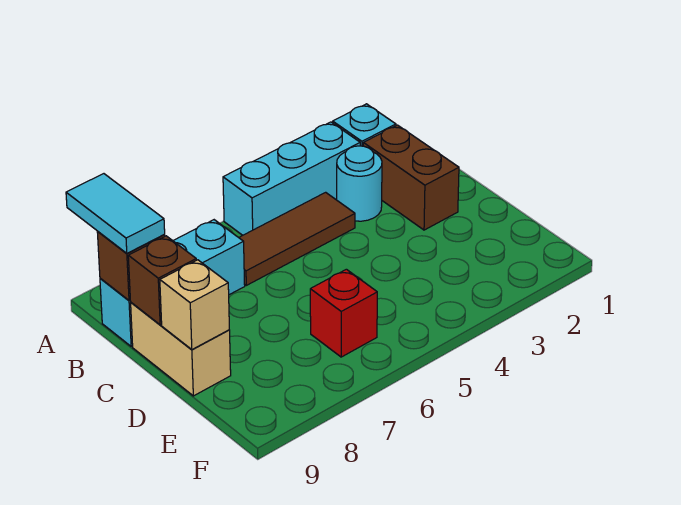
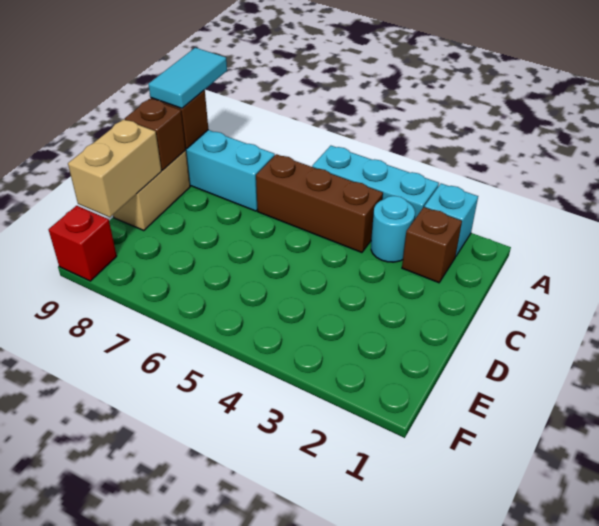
brown brick B2:C2 level 1 -> brown brick B2 level 1
brown tile B4:B6 level 1 -> brown brick B4:B6 level 1
tan brick D9 level 2 -> tan brick D9:E9 level 2
red brick E6 level 1 -> red brick F9 level 1

